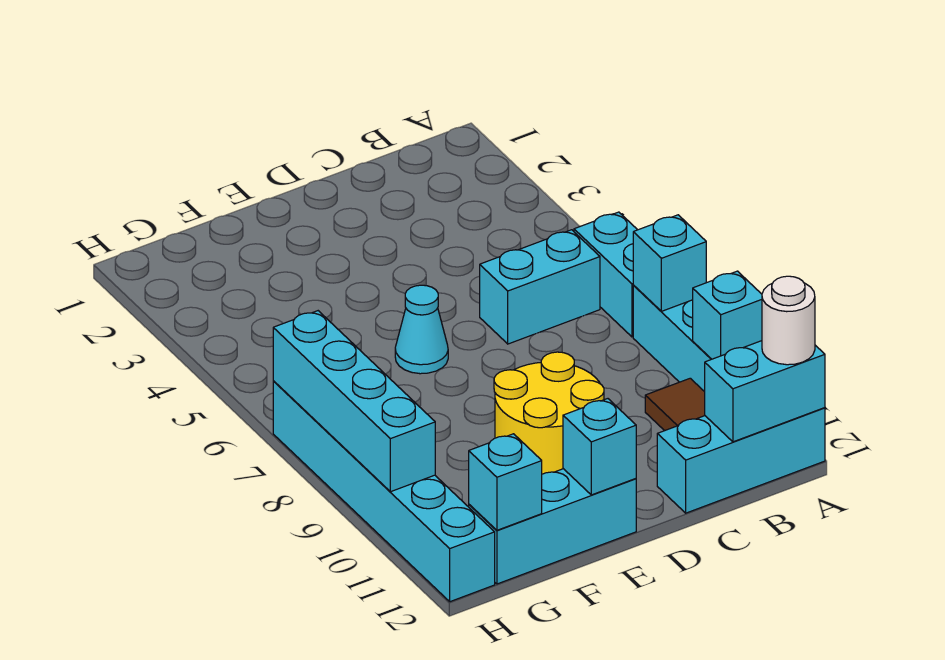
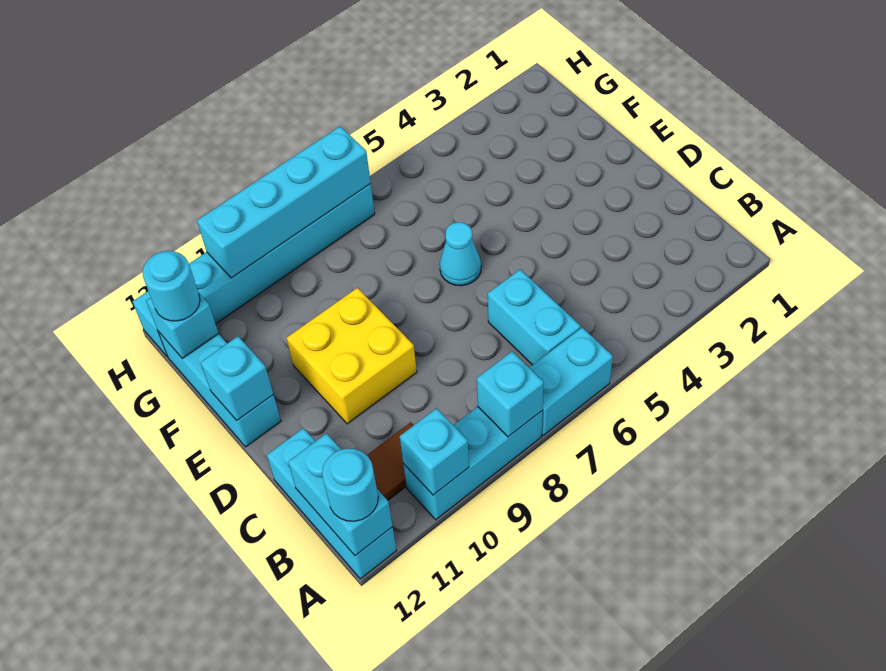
white round brick A12 level 3 -> cyan round brick A12 level 3
yellow round brick D9:E10 level 1 -> yellow brick D9:E10 level 1
none -> cyan round brick G12 level 3

